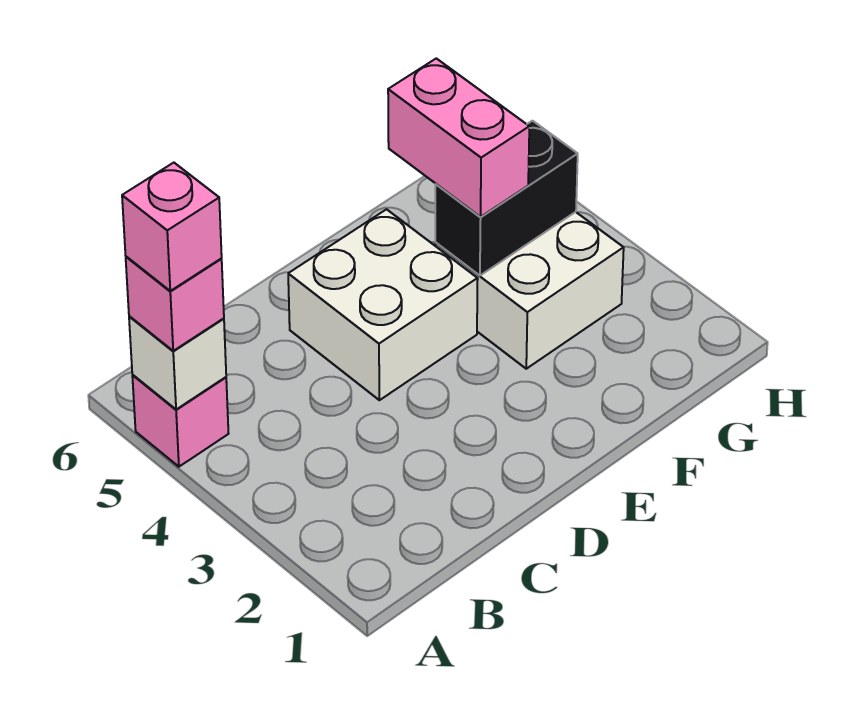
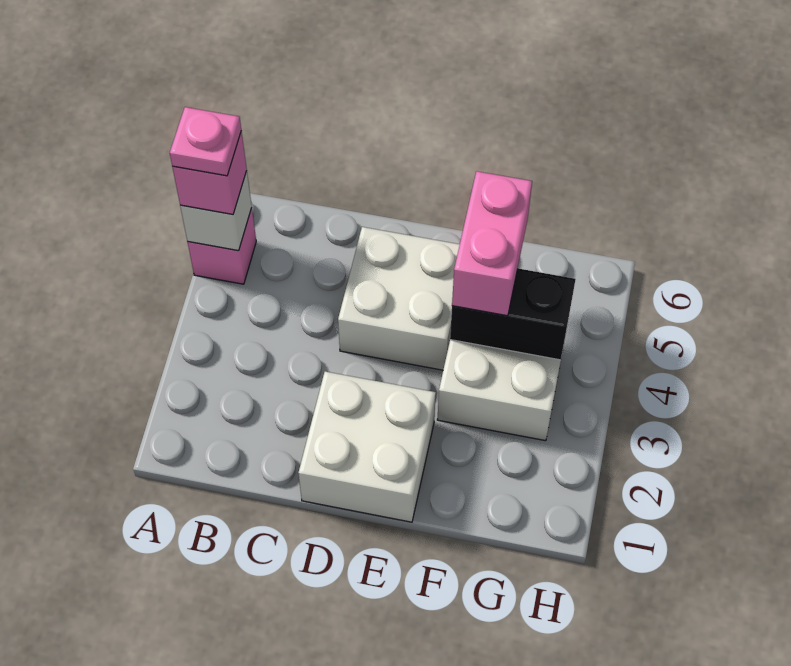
pink brick A5 level 4 -> pink plate A5 level 4
none -> white brick D1:E2 level 1

